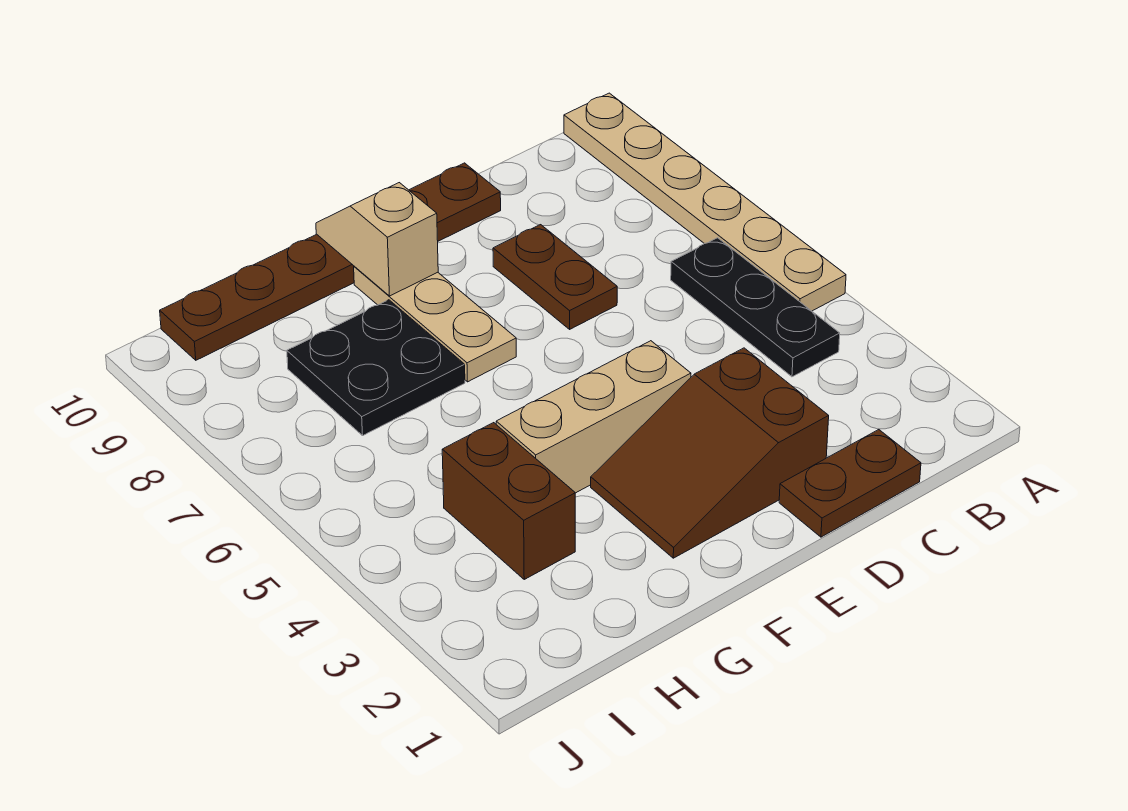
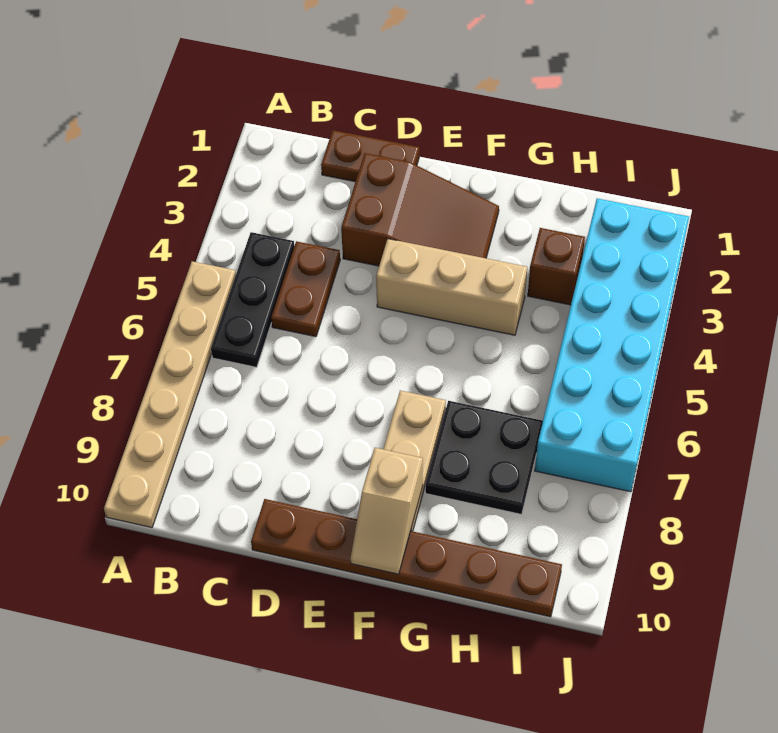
brown plate D7:D8 level 1 -> brown plate C4:C5 level 1
brown brick H3:H4 level 1 -> brown brick H3 level 1
none -> cyan brick I2:J7 level 1

